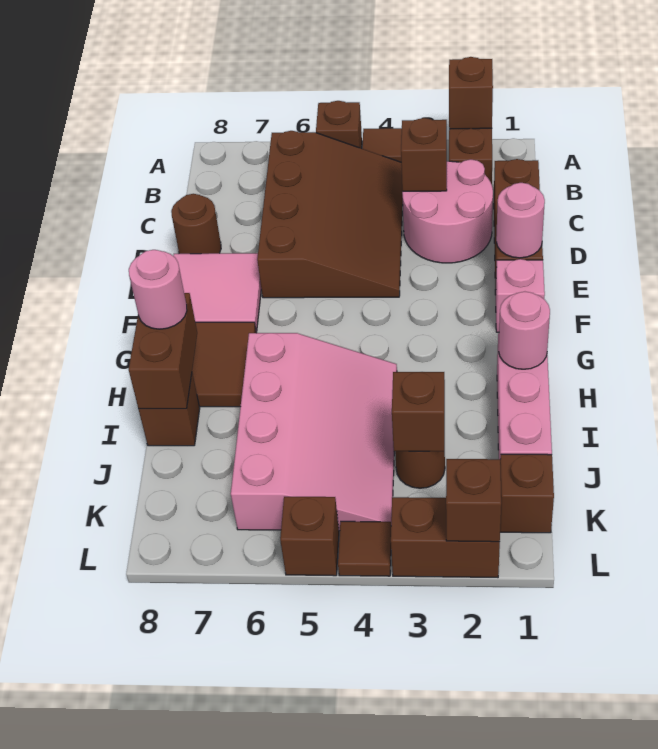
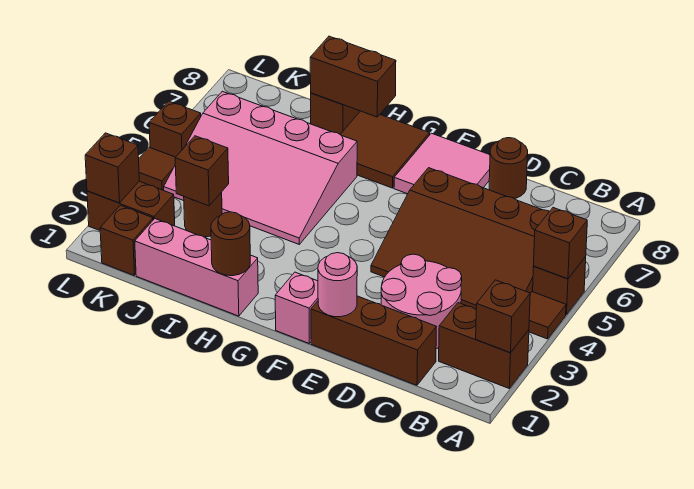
brown brick C3 level 2 -> brown brick A5 level 2
pink round brick H1 level 2 -> brown round brick H1 level 2
pink round brick H8 level 3 -> none
brown brick L2:L3 level 1 -> brown brick K2:L2 level 1

